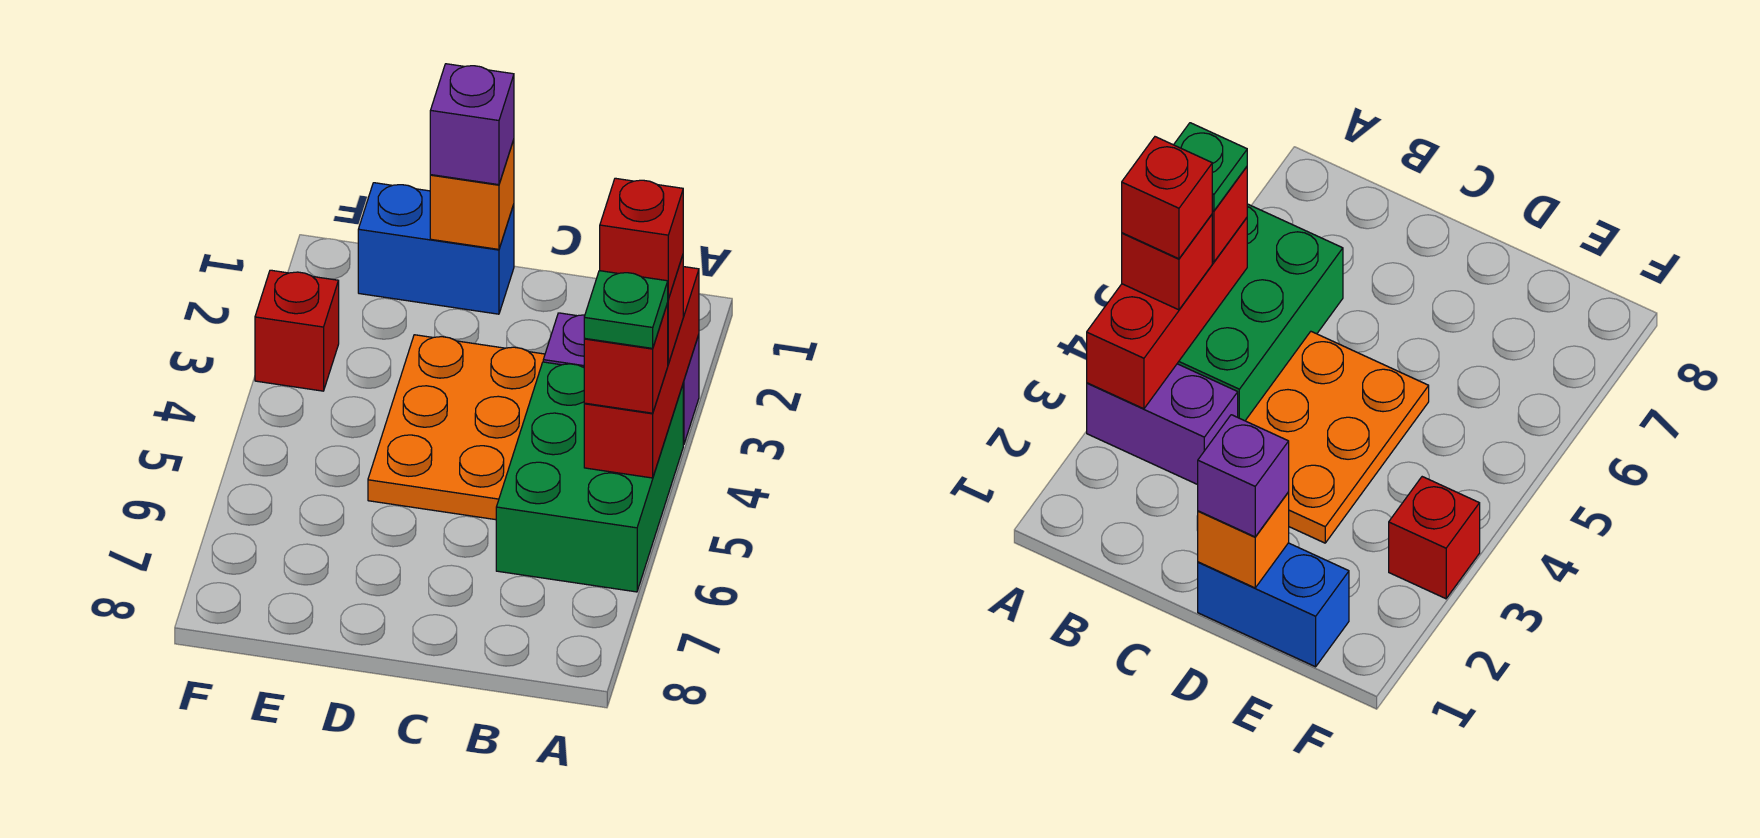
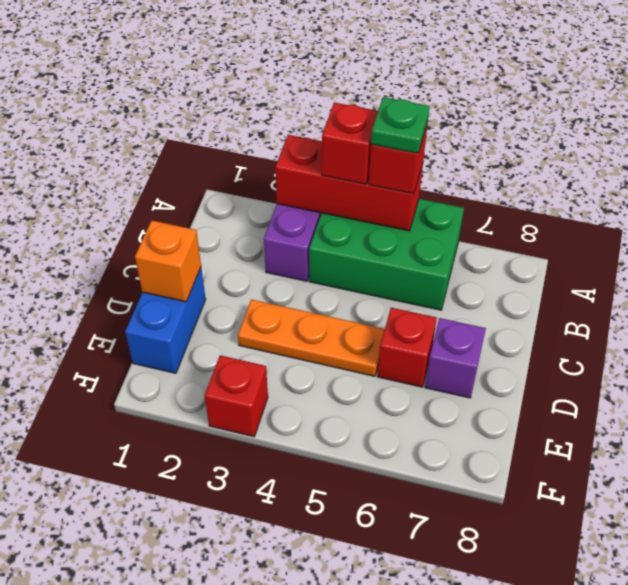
red brick A4 level 4 -> red brick D6 level 1
orange plate C3:D5 level 1 -> orange plate D3:D5 level 1
purple brick D1 level 3 -> purple brick D7 level 1

